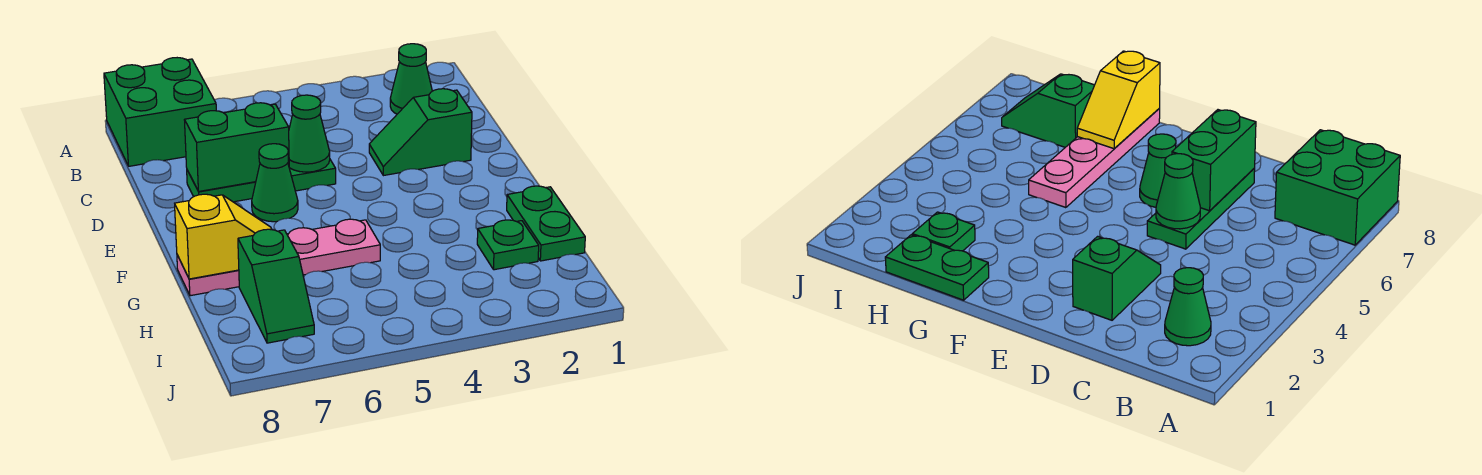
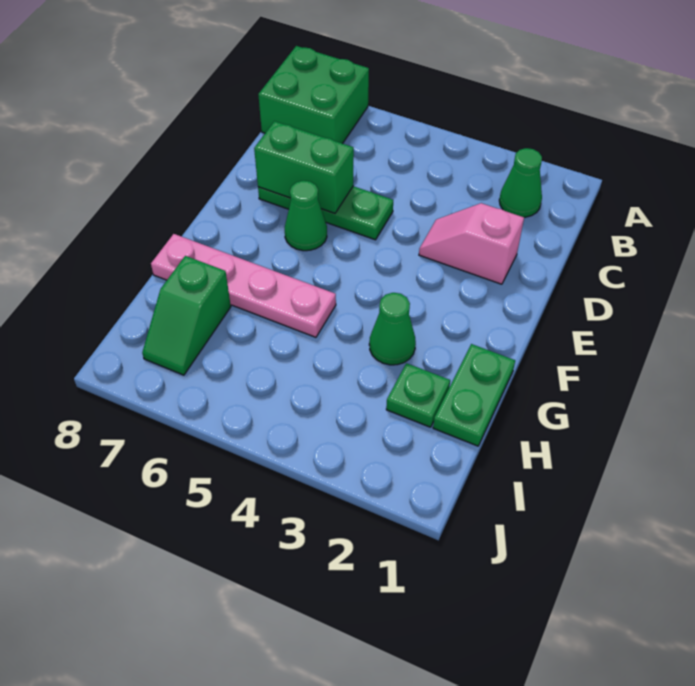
green slope D2:D3 level 1 top 2 -> pink slope D2:D3 level 1 top 2
green cone D5 level 2 -> green cone G3 level 1
yellow slope G7:G8 level 2 top 8 -> none

